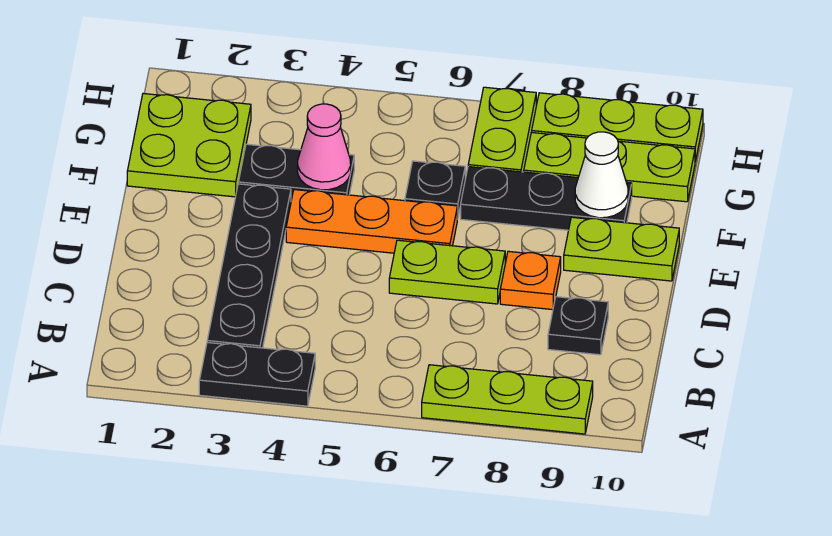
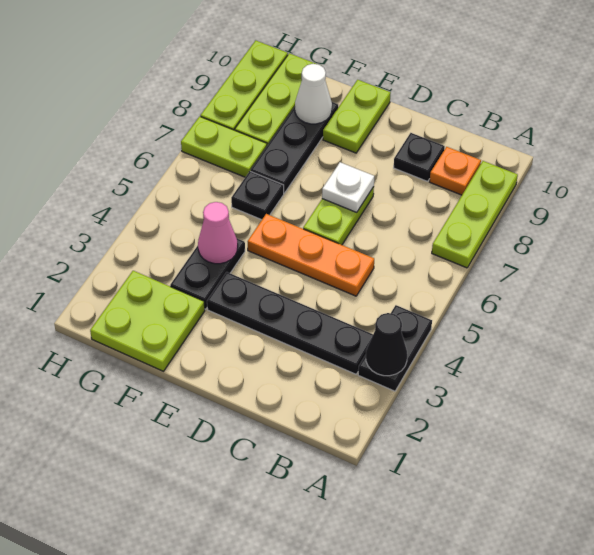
none -> black cone A3 level 2
none -> white plate D7 level 2
orange plate D8 level 1 -> orange plate B9 level 1
orange plate E4:E6 level 1 -> orange plate C5:E5 level 1

